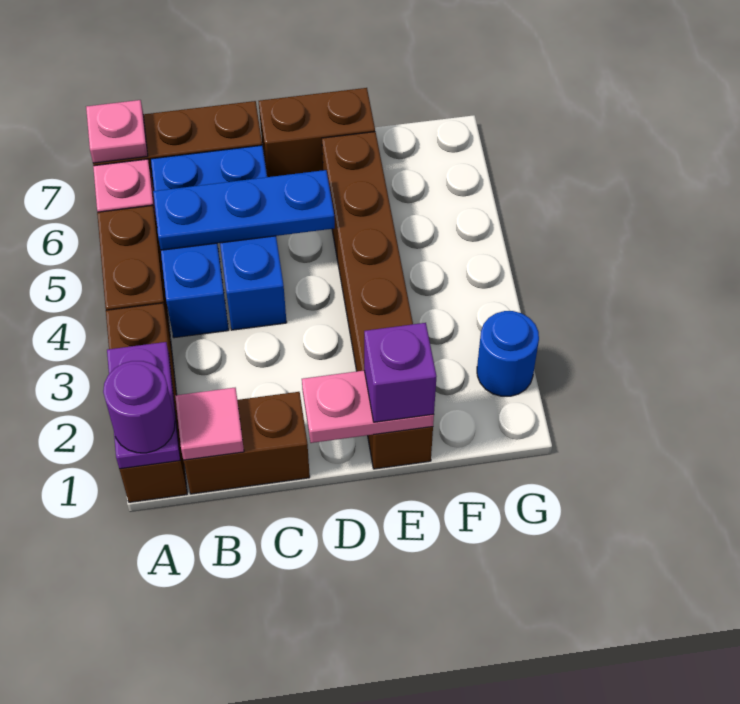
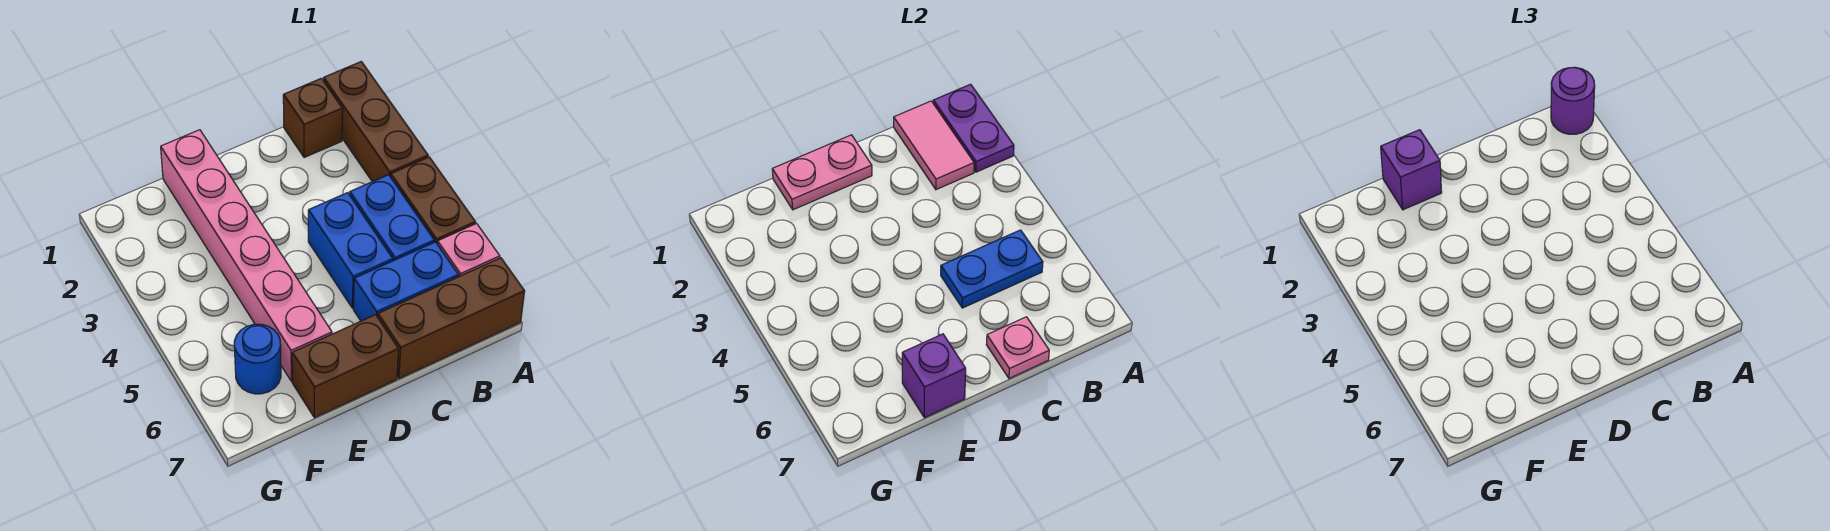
pink plate A7 level 2 -> pink plate C7 level 2
brown brick B1:C1 level 1 -> brown brick B1 level 1
pink tile B1 level 2 -> pink tile B1:B2 level 2
blue plate B5:D5 level 2 -> blue plate B5:C5 level 2
brown brick E1:E6 level 1 -> pink brick E1:E6 level 1
none -> purple brick E7 level 2
blue round brick G2 level 1 -> blue round brick F6 level 1

